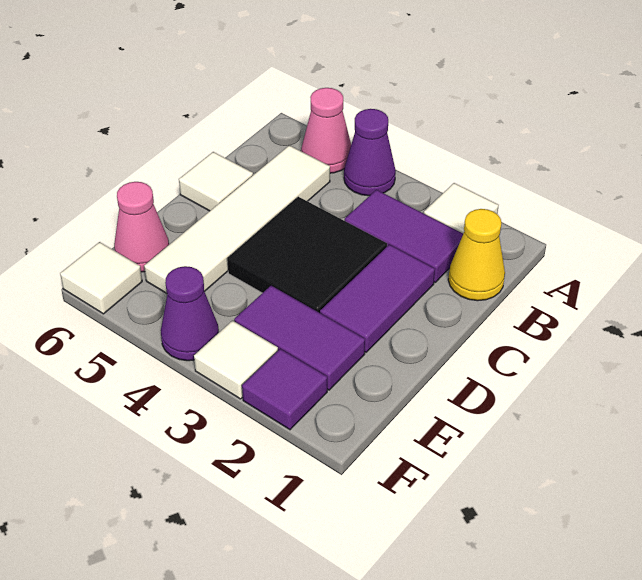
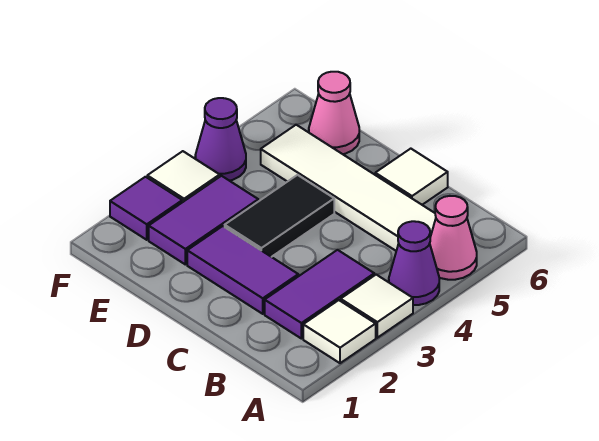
yellow cone B1 level 1 -> none
black tile C3:D4 level 1 -> black tile D3:D4 level 1
white tile F6 level 1 -> white tile A3 level 1

